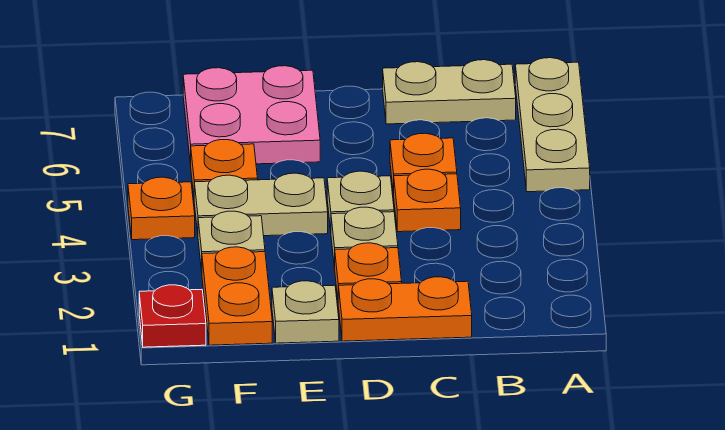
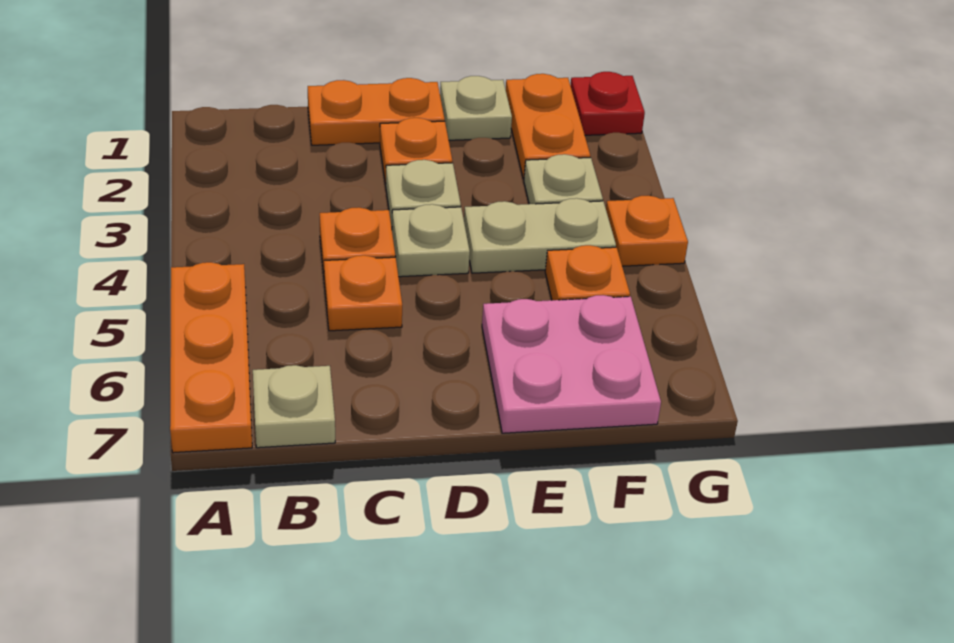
tan plate A5:A7 level 1 -> orange plate A5:A7 level 1
tan plate B7:C7 level 1 -> tan plate B7 level 1

